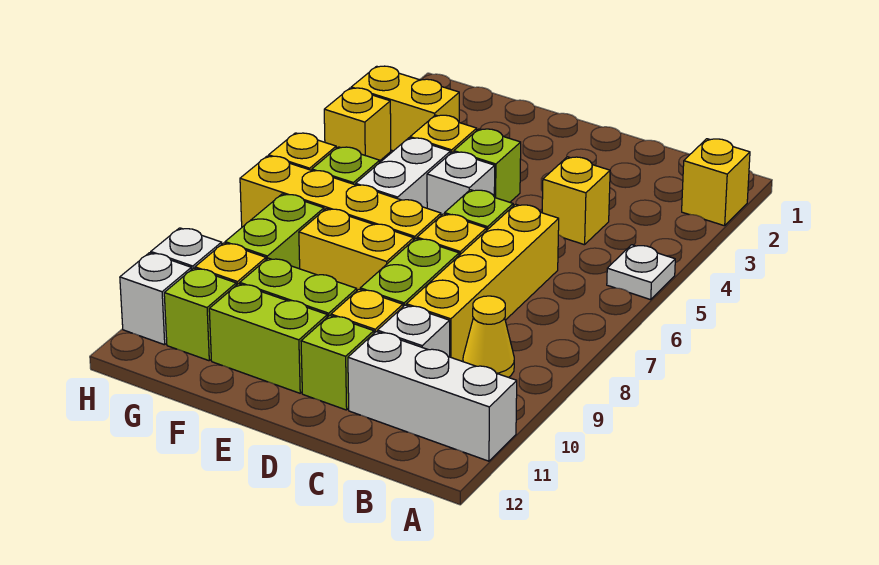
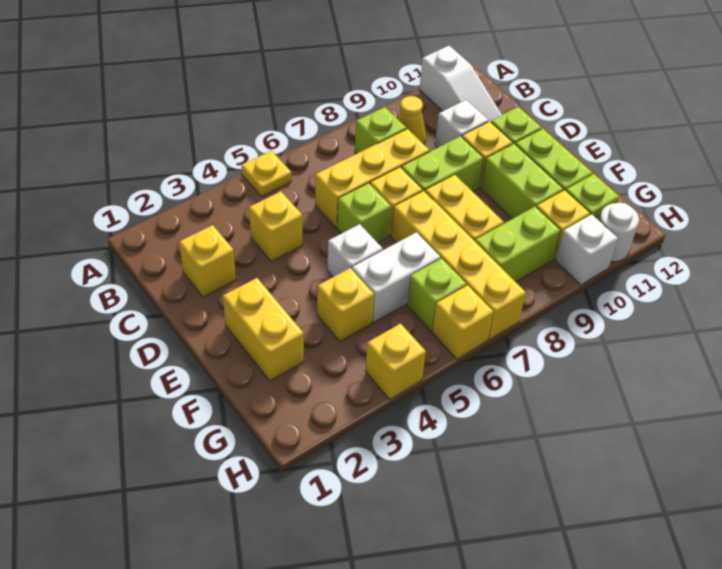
yellow brick A2 level 1 -> yellow brick C2 level 1
white plate A5 level 1 -> yellow plate A5 level 1
white brick A11:C11 level 1 -> white slope A11:C11 level 1 top A
yellow brick C6:C9 level 1 -> yellow brick C6:C8 level 1
lime brick E4 level 1 -> lime brick B8 level 1
yellow brick G3:H3 level 1 -> yellow brick E2:F2 level 1
white brick H11 level 1 -> white round brick H11 level 1

